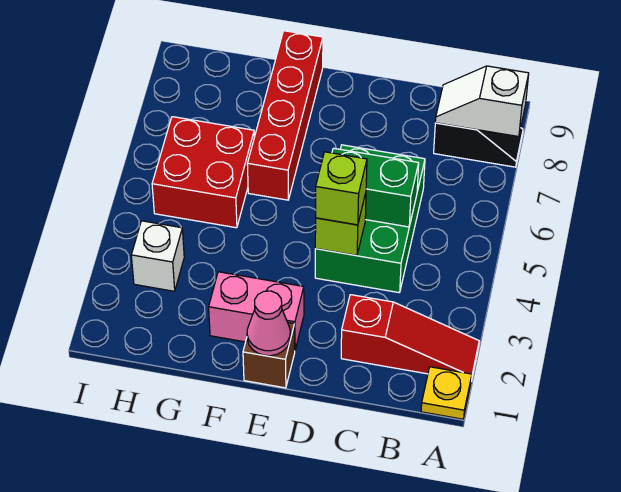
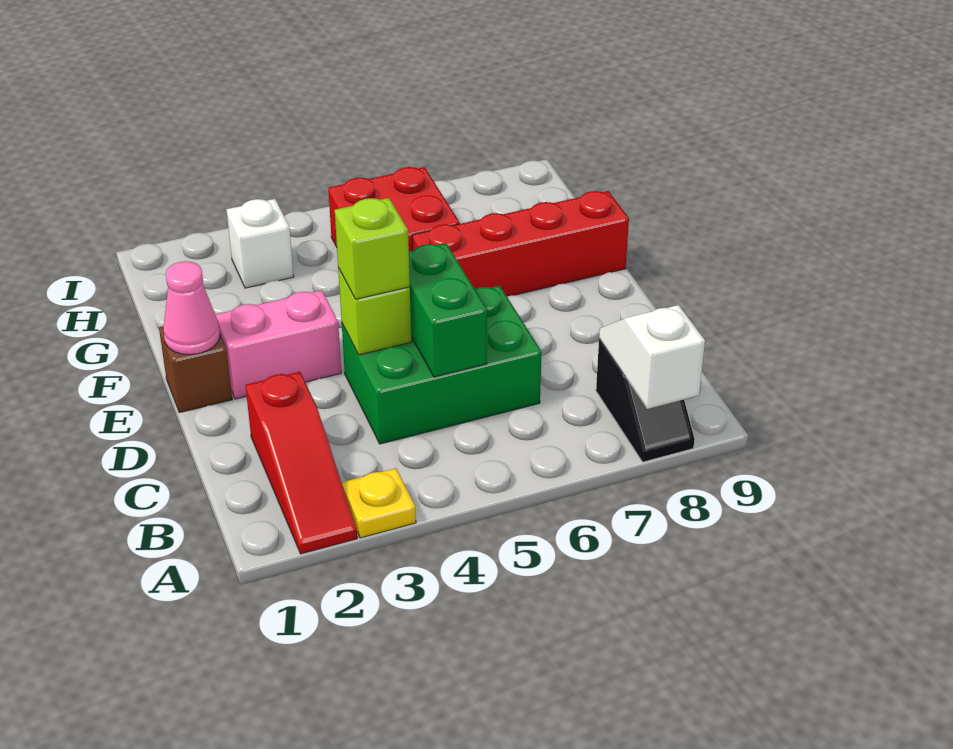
yellow plate A1 level 1 -> yellow plate A3 level 1
pink brick E2:F2 level 1 -> pink brick E2:E3 level 1

